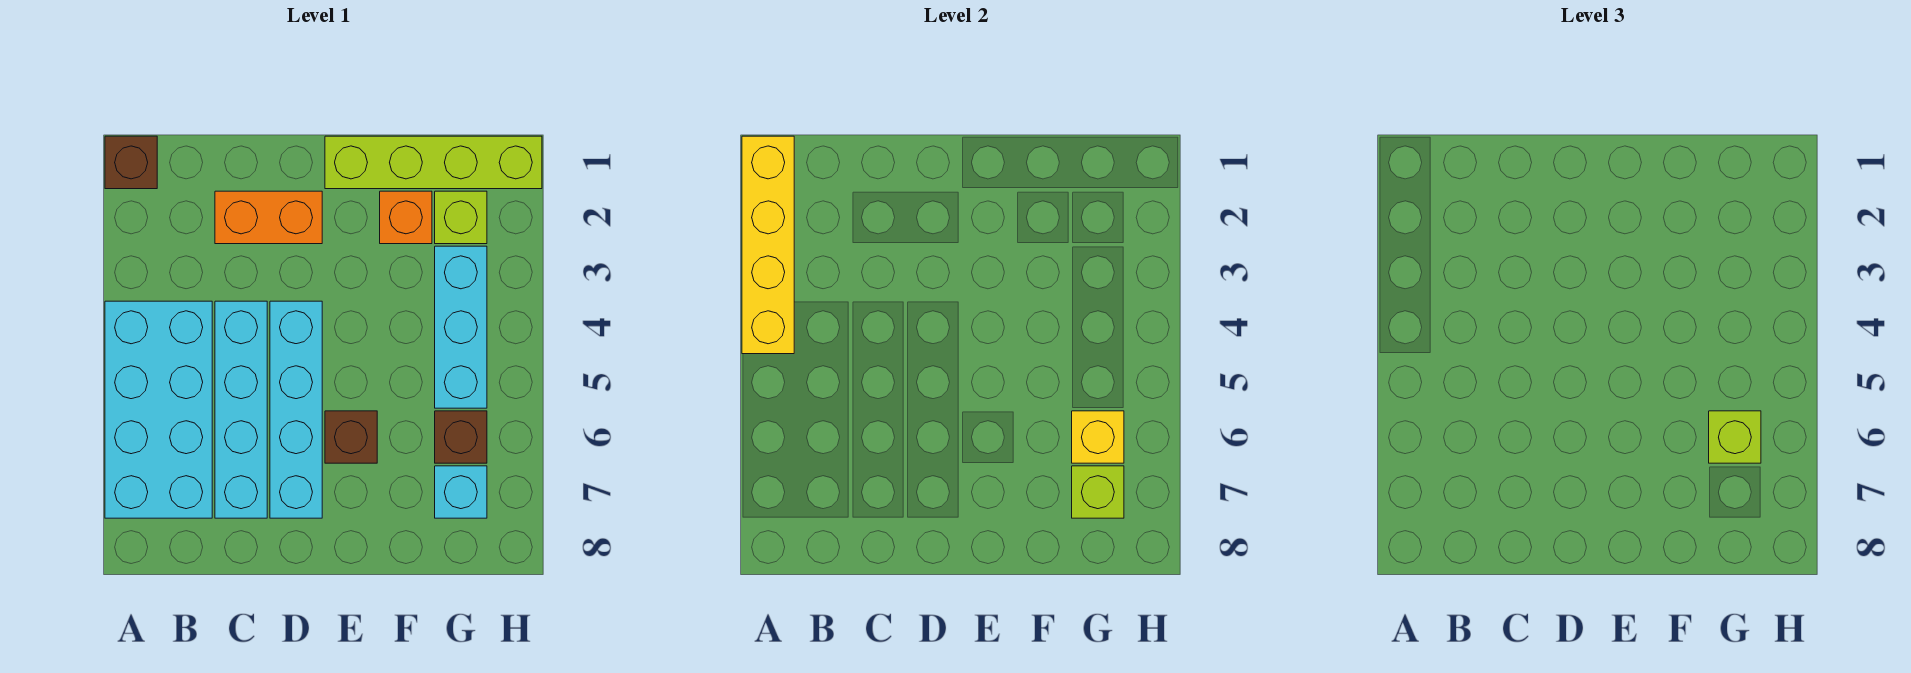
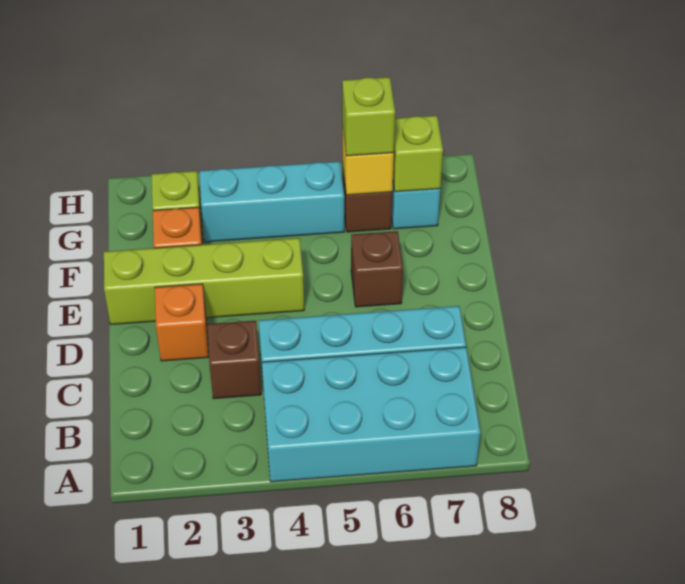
brown brick A1 level 1 -> brown brick C3 level 1
yellow brick A1:A4 level 2 -> none
orange brick C2:D2 level 1 -> orange brick D2 level 1
cyan brick D4:D7 level 1 -> none
lime brick E1:H1 level 1 -> lime brick E1:E4 level 1

